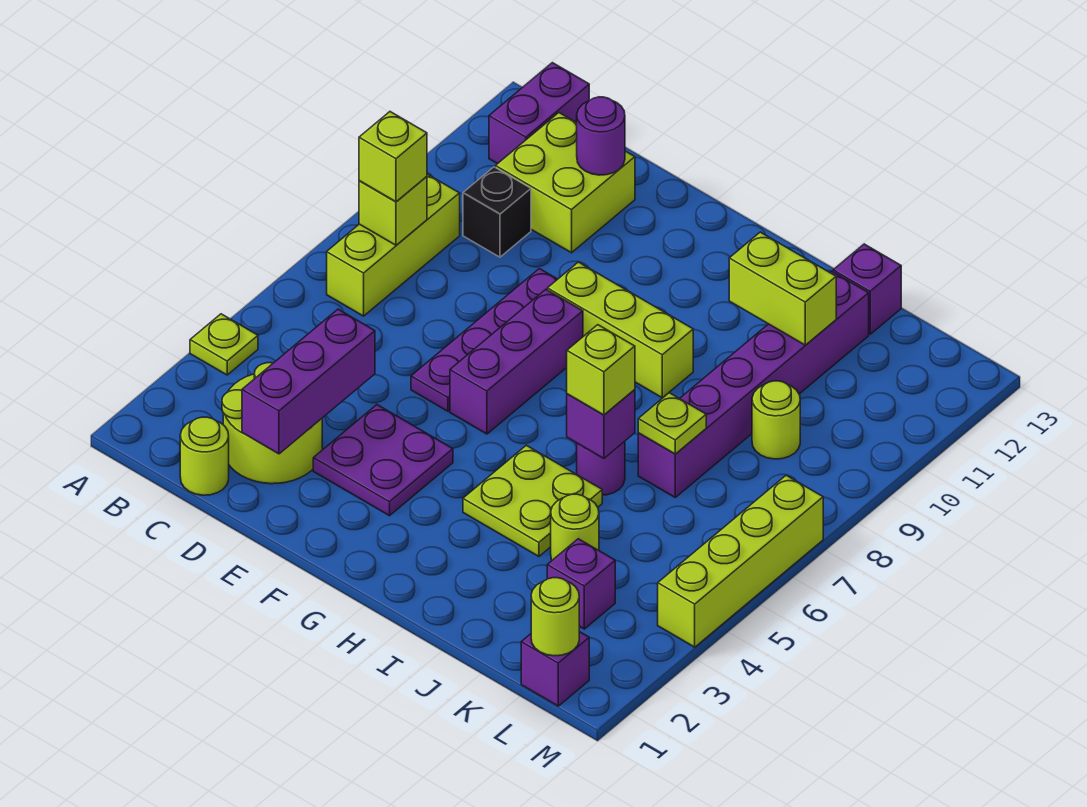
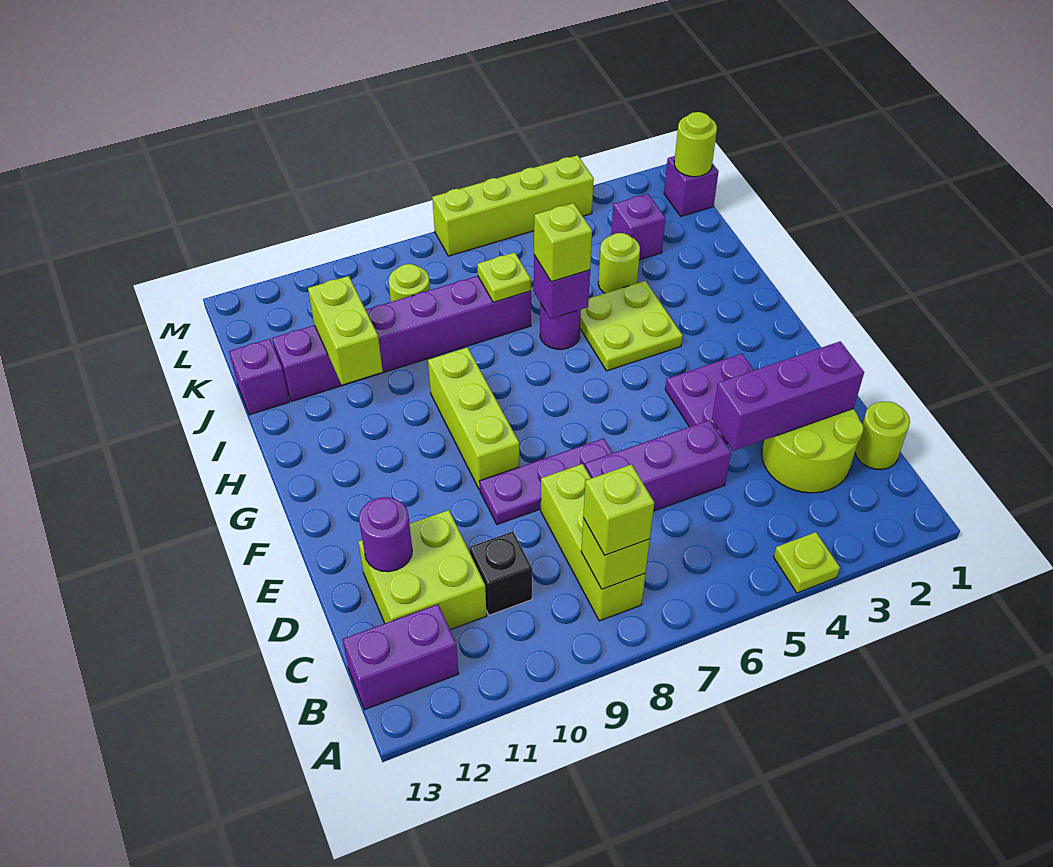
lime brick B7:B9 level 1 -> lime brick B8:D8 level 1
purple plate E6:E9 level 1 -> purple plate E7:E9 level 1
purple brick F6:F8 level 1 -> purple brick D5:D7 level 1

